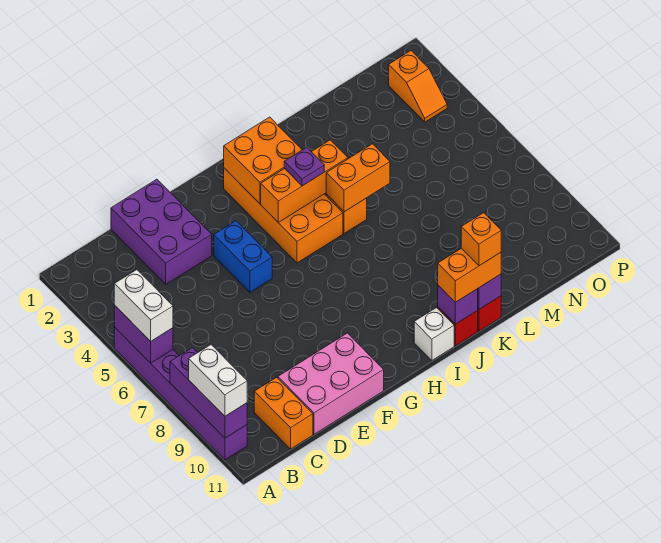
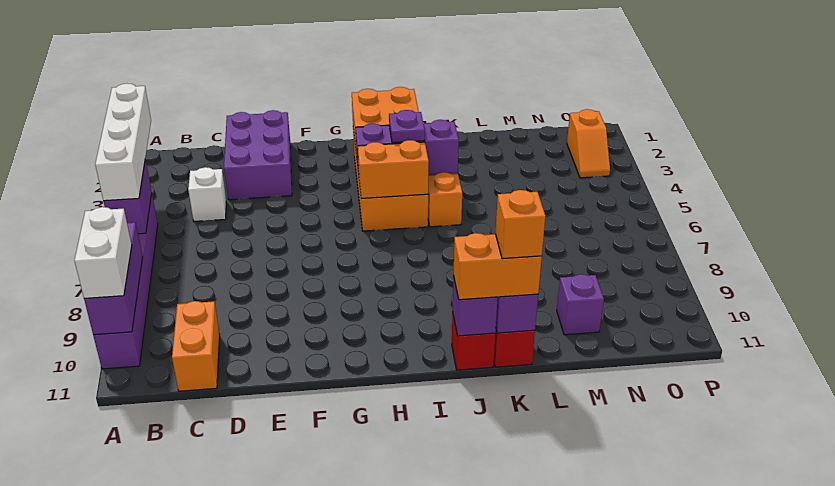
white brick A5:A6 level 3 -> white brick A3:A6 level 3
pink brick D10:F11 level 1 -> none
blue brick F4:F5 level 1 -> none
orange brick H4:J4 level 2 -> purple brick H4:J4 level 2
white brick I11 level 1 -> white brick C4 level 1
orange brick J5:K5 level 2 -> orange brick H5:I5 level 2
none -> purple brick M10 level 1

